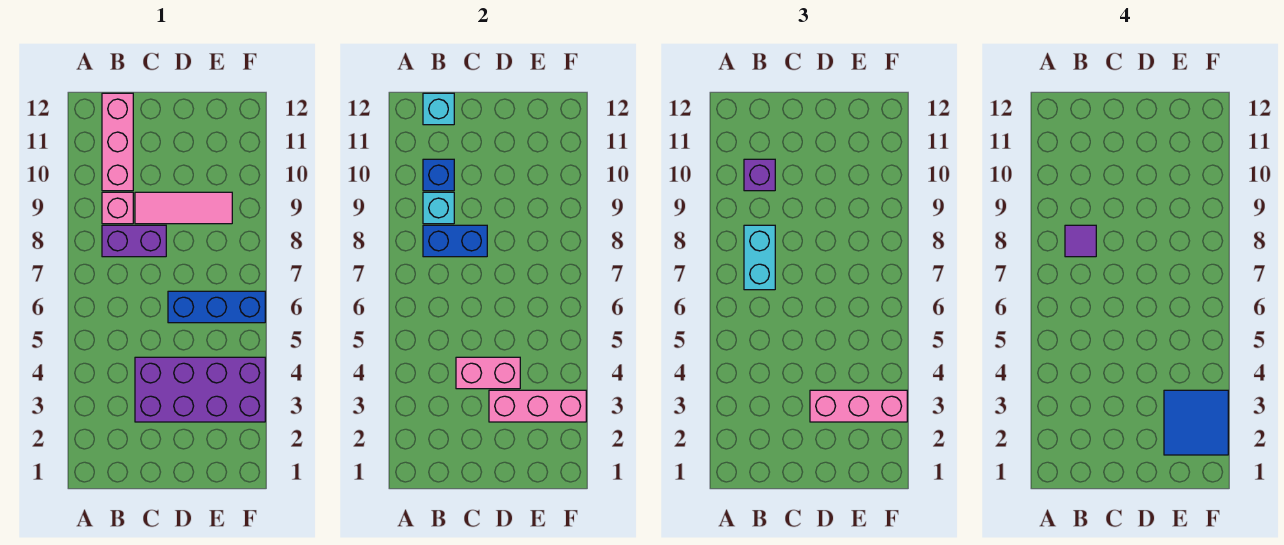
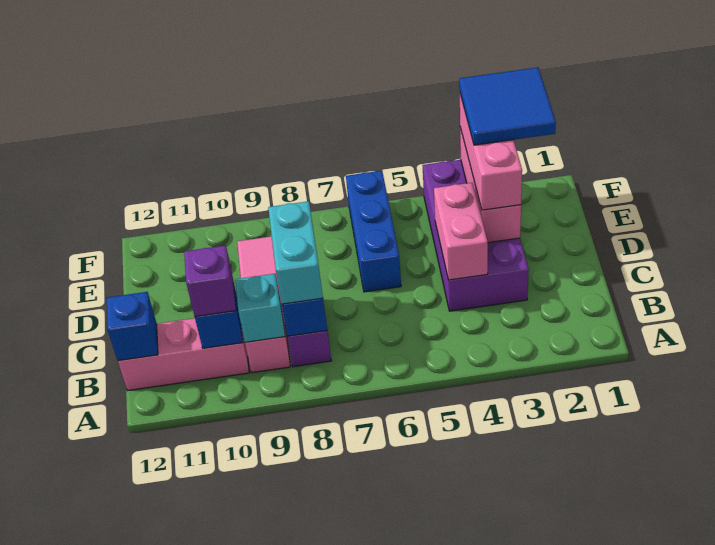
cyan brick B7:B8 level 3 -> cyan brick B8:C8 level 3
purple tile B8 level 4 -> none
cyan brick B12 level 2 -> blue brick B12 level 2

